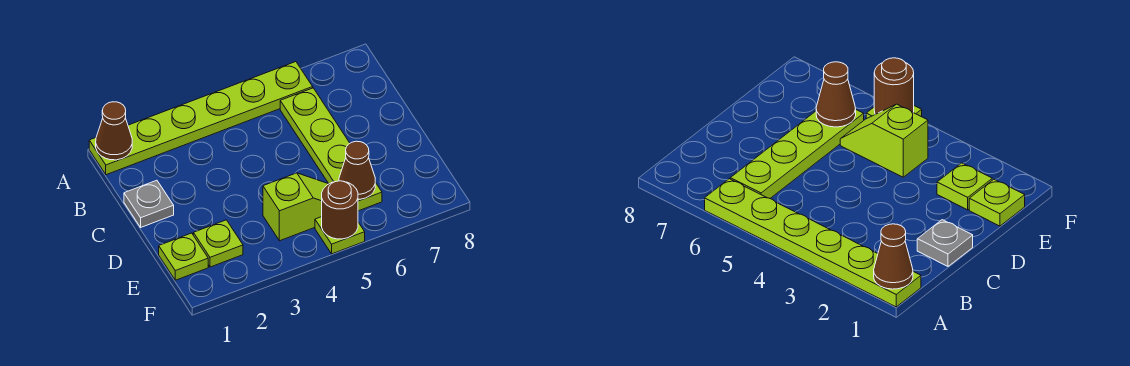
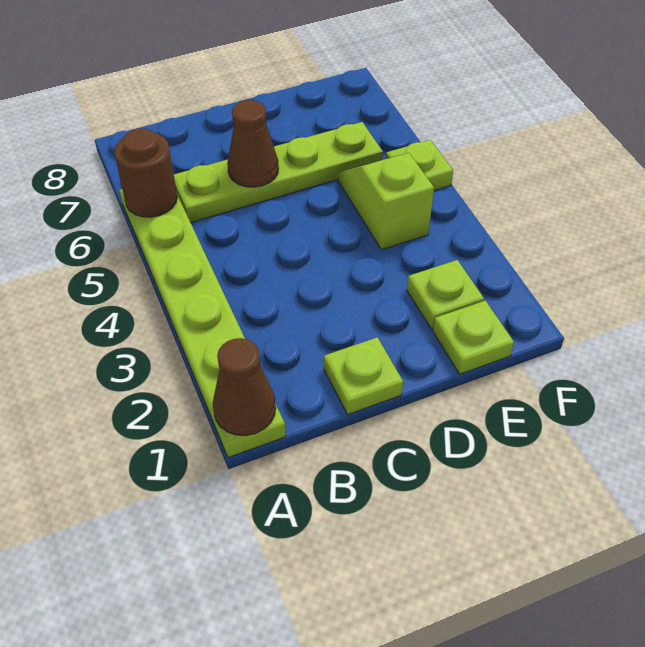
grey plate C1 level 1 -> lime plate C1 level 1
brown cone E6 level 2 -> brown cone C6 level 2
brown round brick F5 level 2 -> brown round brick A6 level 2

